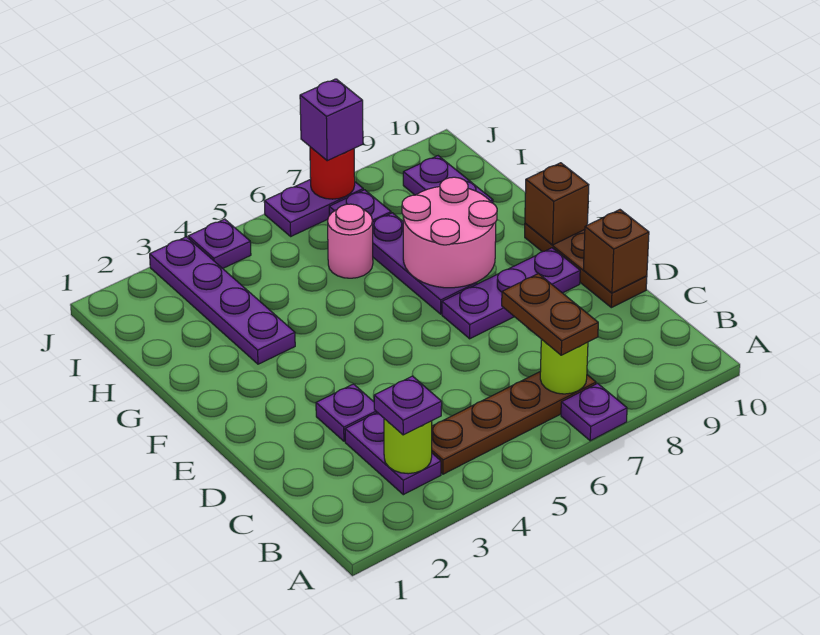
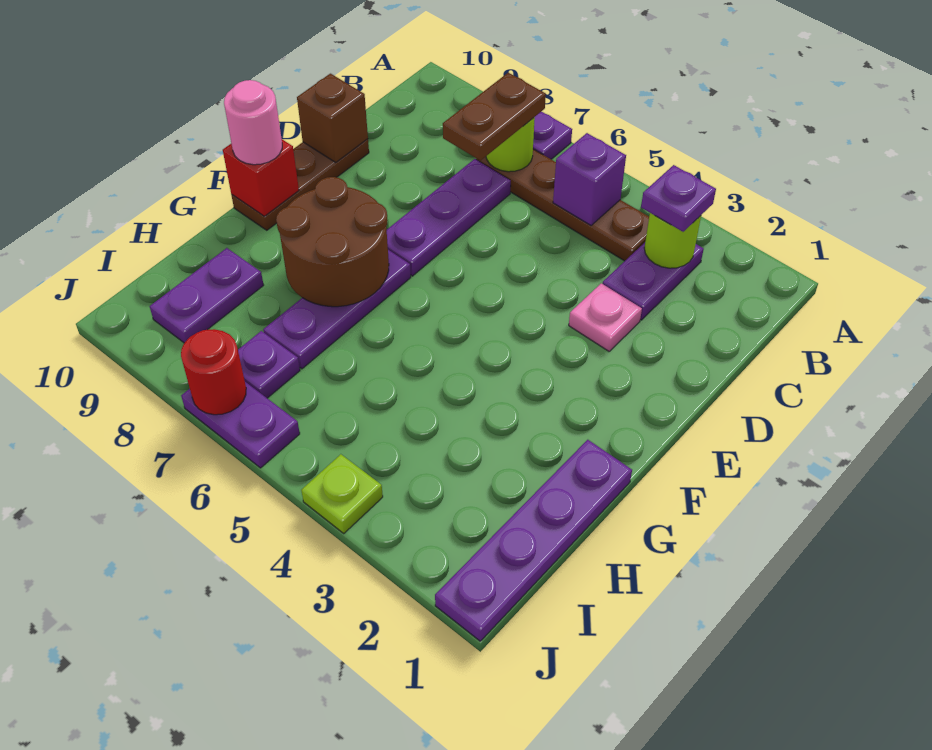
purple plate D3 level 1 -> pink plate D3 level 1
purple plate E7:E9 level 1 -> purple plate C7:E7 level 1
pink round brick F7:G8 level 2 -> brown round brick F7:G8 level 2
brown brick F10 level 2 -> red brick F10 level 2
purple plate G3:J3 level 1 -> purple plate G1:J1 level 1
pink round brick H6 level 1 -> pink round brick F10 level 3
purple plate J4 level 1 -> lime plate J4 level 1
purple brick J7 level 3 -> purple brick B5 level 2

